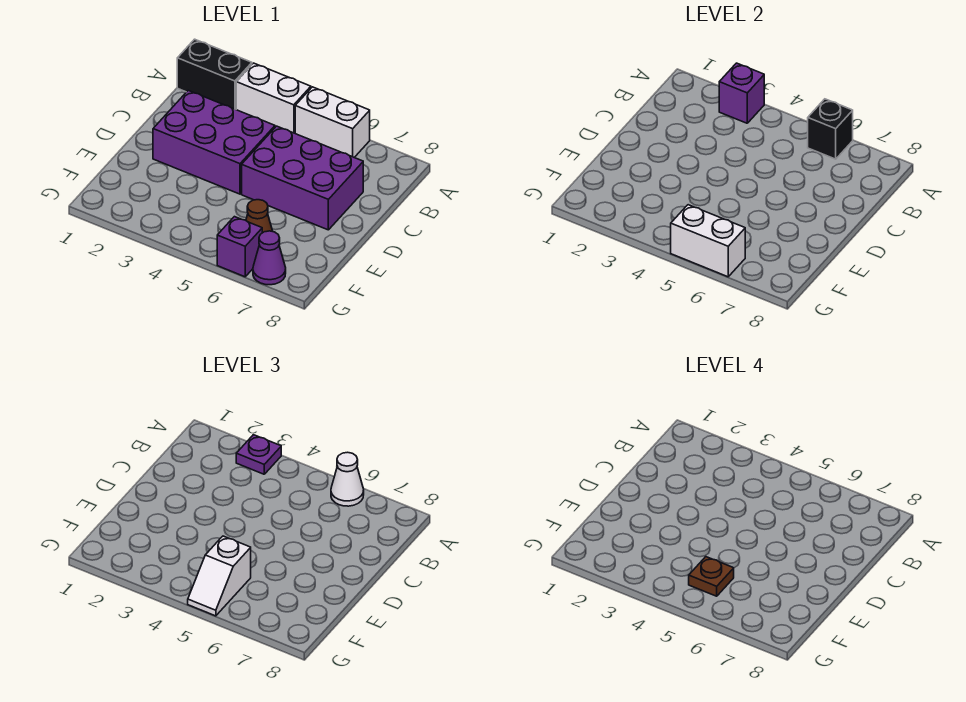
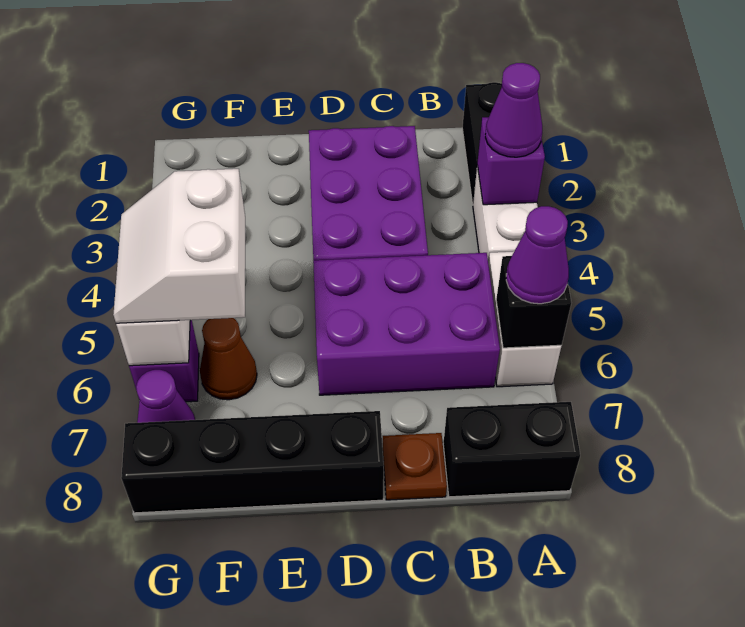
purple plate A3 level 3 -> purple cone A3 level 3
white cone A6 level 3 -> purple cone A6 level 3
none -> black brick A8:B8 level 1
purple brick C5:D7 level 1 -> purple brick B5:D6 level 1
none -> black brick D8:G8 level 1
white slope F5:G5 level 3 top F -> white slope F5:G6 level 3 top F
brown plate F5 level 4 -> brown plate C8 level 1

